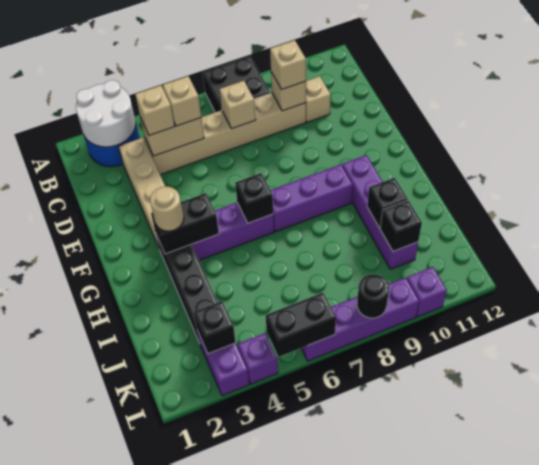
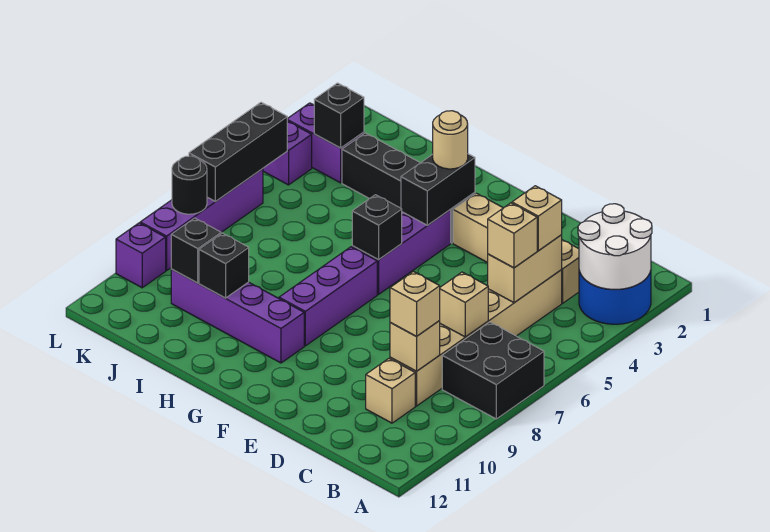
black brick L5:L6 level 2 -> black brick L5:L7 level 2

